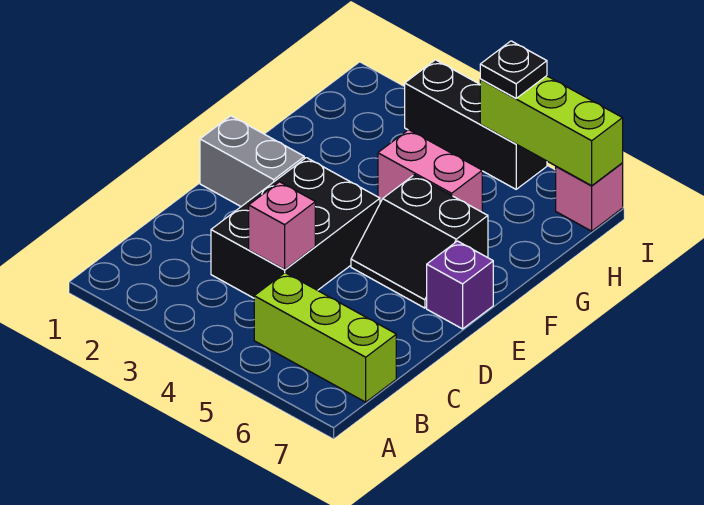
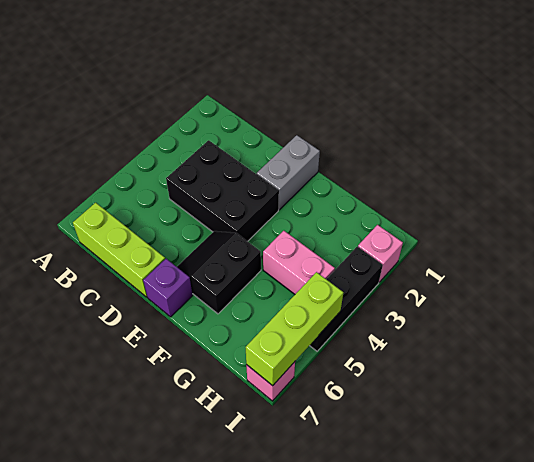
lime brick B5:B7 level 1 -> lime brick B7:D7 level 1
pink brick C4 level 2 -> pink brick I2 level 1
pink brick G4:G5 level 1 -> pink brick G4:H4 level 1
black plate I5 level 3 -> none

